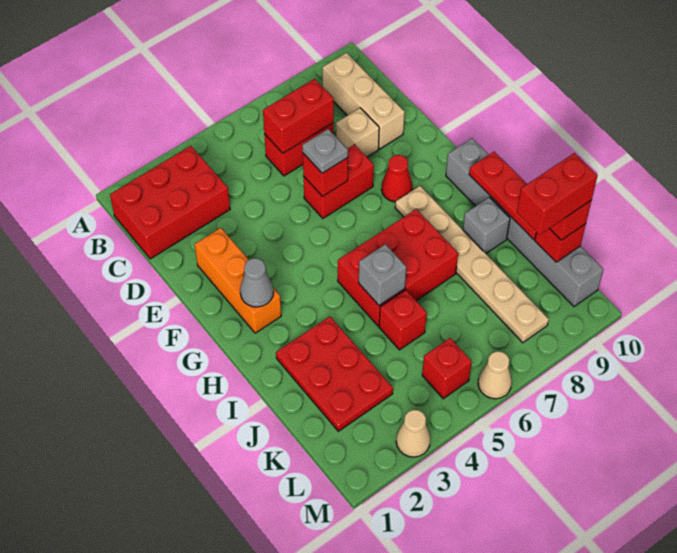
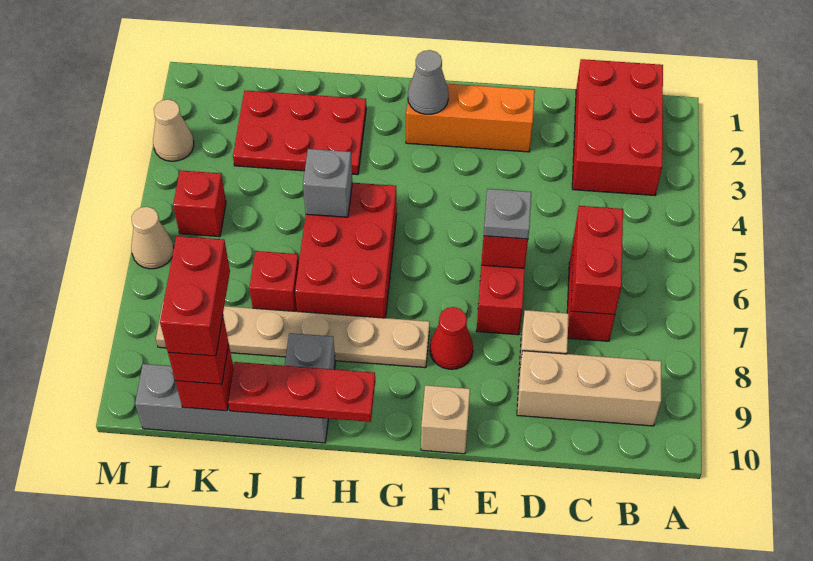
none -> tan brick F10 level 1
grey brick G10:L10 level 1 -> grey brick I10:L10 level 1
red brick J5 level 1 -> red brick J7 level 1

